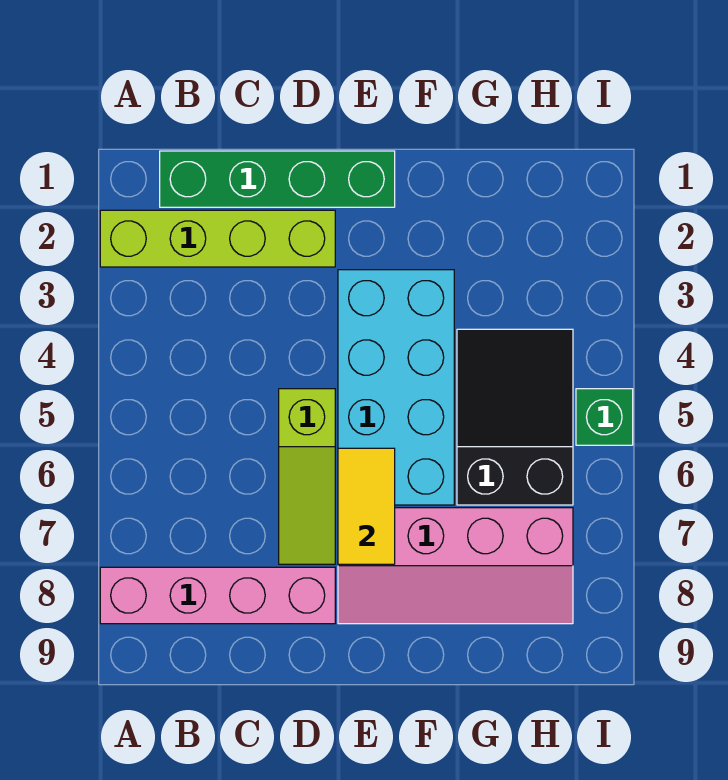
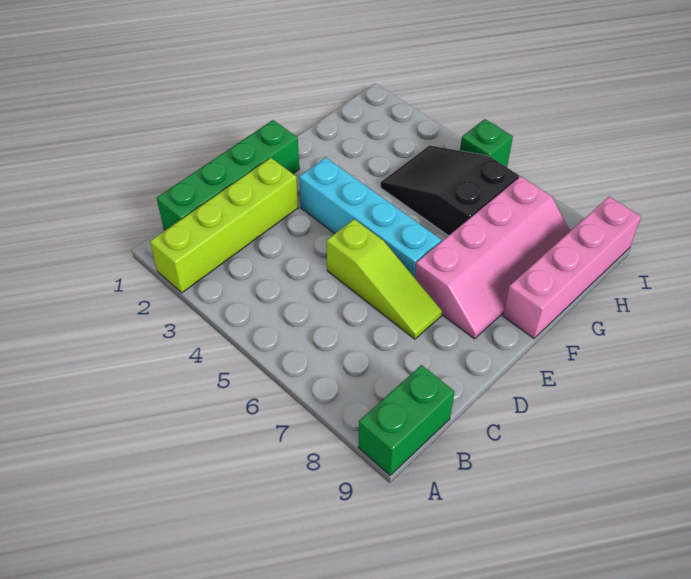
pink brick A8:D8 level 1 -> pink brick F9:I9 level 1
none -> green brick A9:B9 level 1
cyan brick E3:F6 level 1 -> cyan brick E3:E6 level 1
yellow tile E6:E7 level 2 -> none

